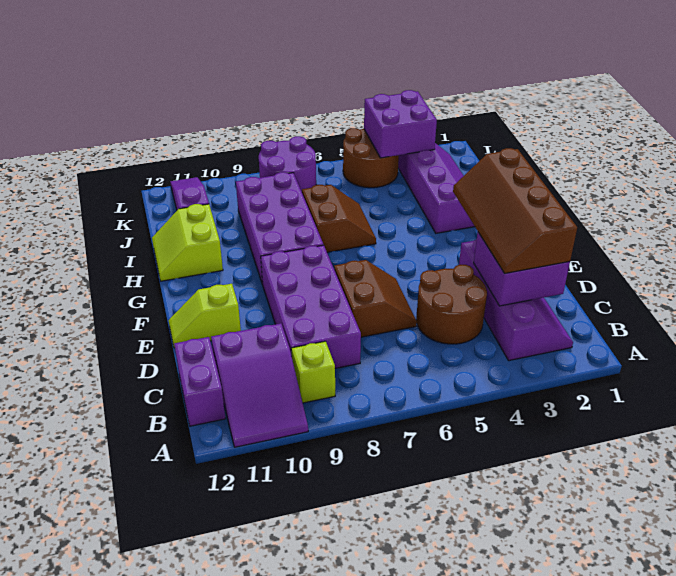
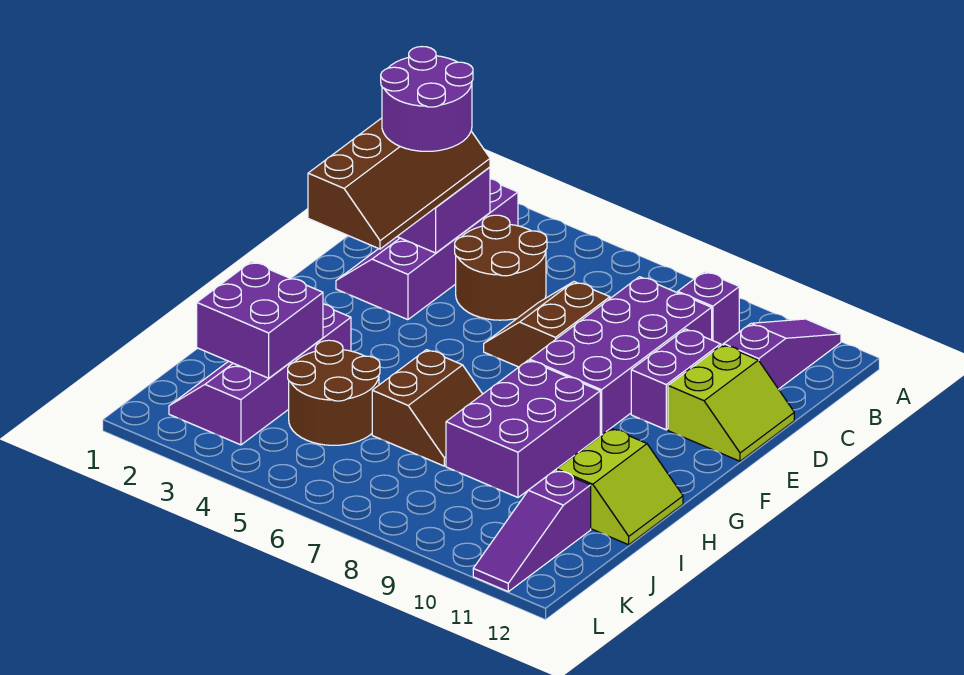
purple slope A10:C11 level 1 top C -> purple slope A11:C11 level 1 top C
lime brick B9 level 1 -> purple brick B9 level 1
purple brick B12:C12 level 1 -> purple brick D10:E10 level 1
lime slope E11:E12 level 1 top 11 -> lime slope D11:E12 level 1 top 11
purple brick G8:J9 level 1 -> purple brick G8:I9 level 1
brown slope H6:I7 level 1 top 7 -> brown slope H6:I7 level 1 top 6
purple brick K3:L4 level 2 -> purple brick I2:J3 level 2
brown round brick K4:L5 level 1 -> brown round brick I4:J5 level 1
purple round brick K7:L8 level 1 -> purple round brick C2:D3 level 4

